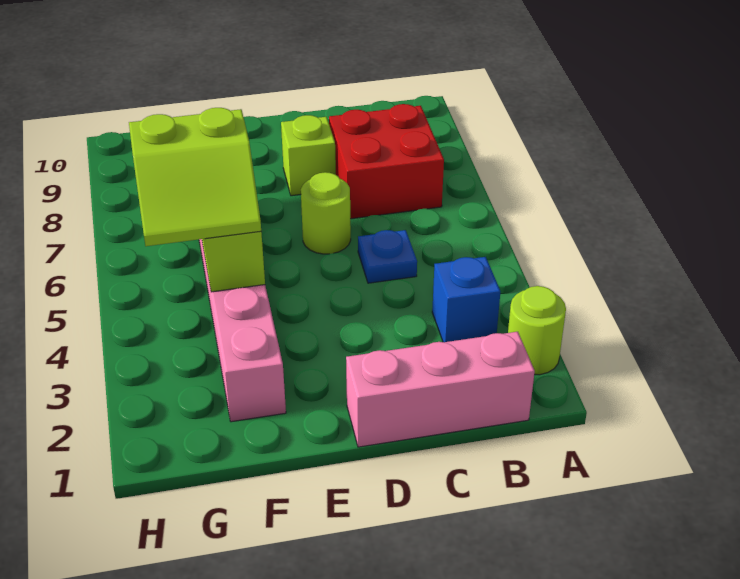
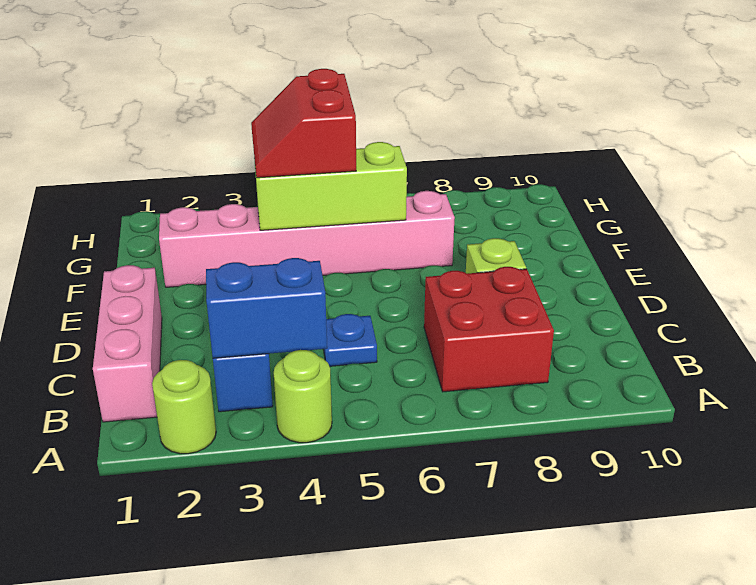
none -> blue brick B3:B4 level 2
lime round brick D6 level 1 -> lime round brick A4 level 1
lime slope F4:G5 level 3 top 5 -> red slope F4:G5 level 3 top 5

